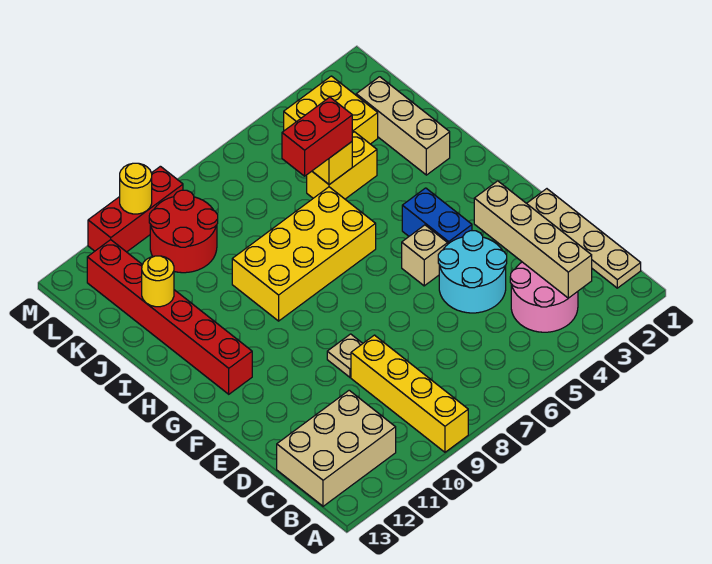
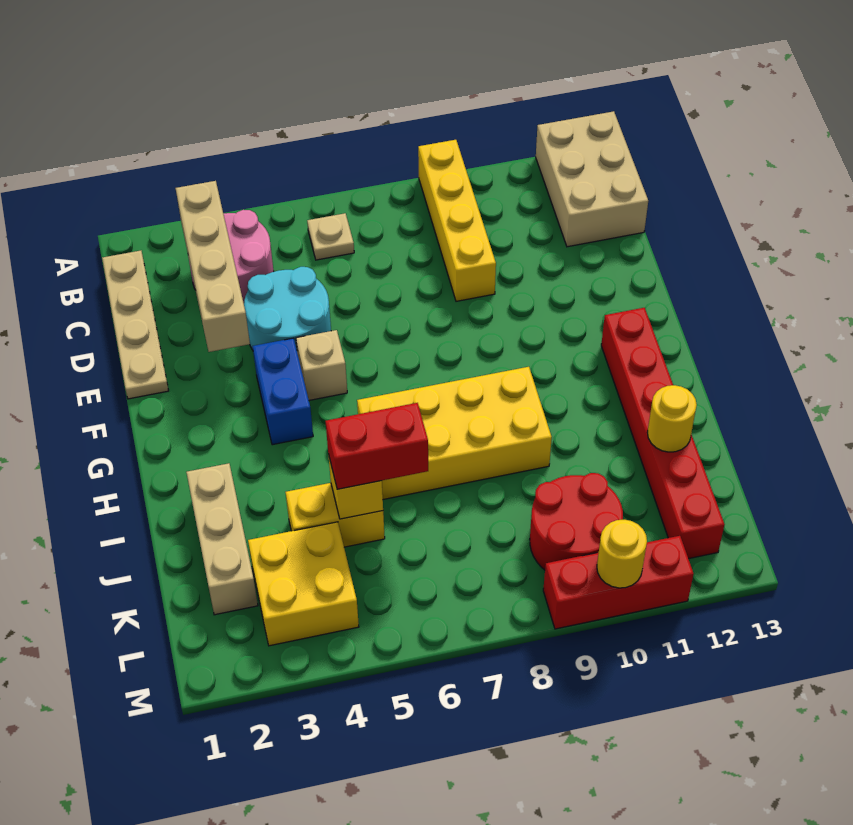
tan brick B11:C13 level 1 -> tan brick A12:C13 level 1
tan plate E9 level 1 -> tan plate B6 level 1

